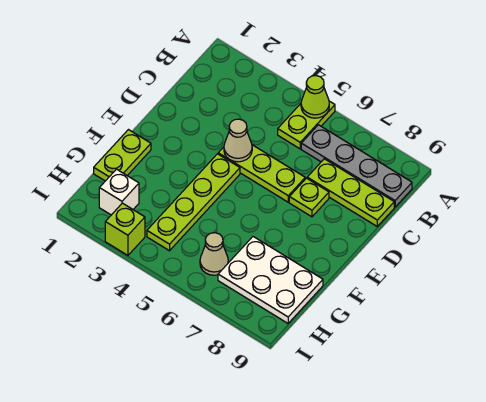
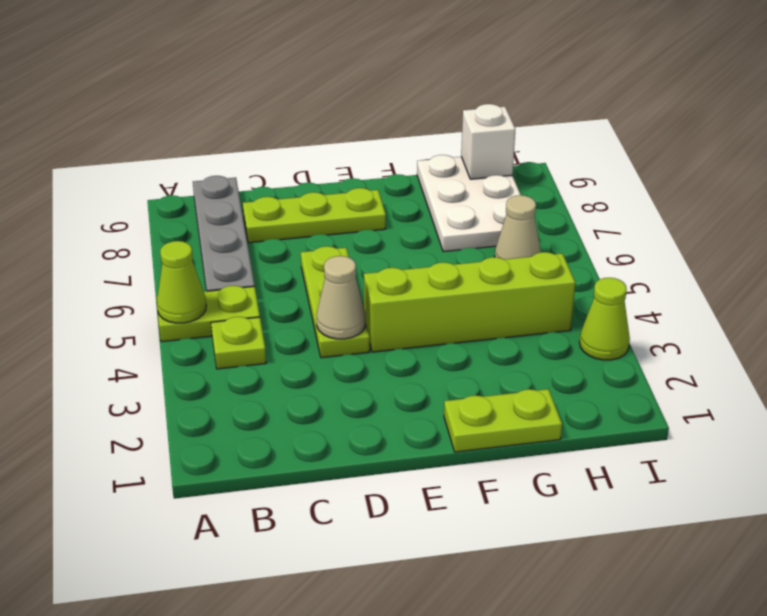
lime plate C7:C9 level 1 -> lime plate C8:E8 level 1
lime plate D7 level 1 -> lime plate B4 level 1
lime plate E4:H4 level 1 -> lime brick E4:H4 level 1
white brick H2 level 1 -> white brick H9 level 2
lime brick I3 level 1 -> lime cone I3 level 1

